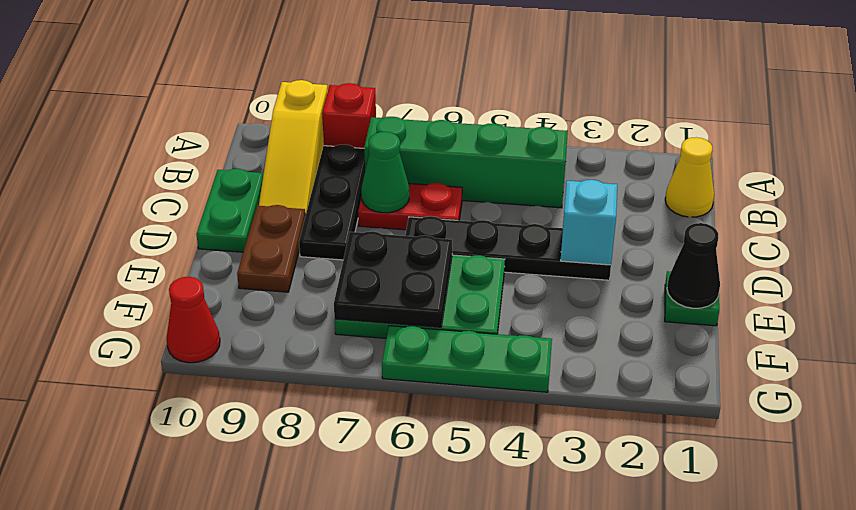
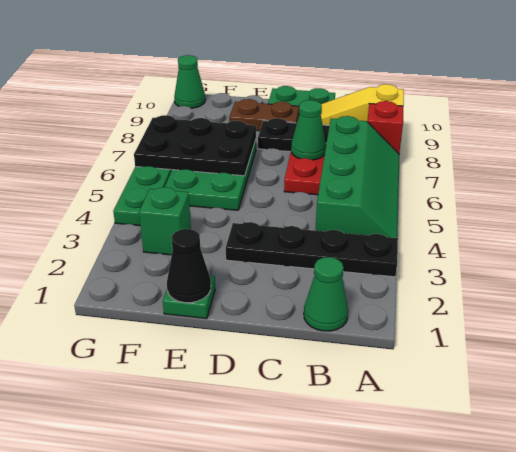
yellow cone B1 level 1 -> green cone B1 level 1
black plate D3:D6 level 1 -> black plate A3:D3 level 1
cyan brick D3 level 2 -> none
black plate E6:F7 level 2 -> black plate E6:G7 level 2
none -> green brick F3 level 1
red cone G10 level 1 -> green cone G10 level 1

